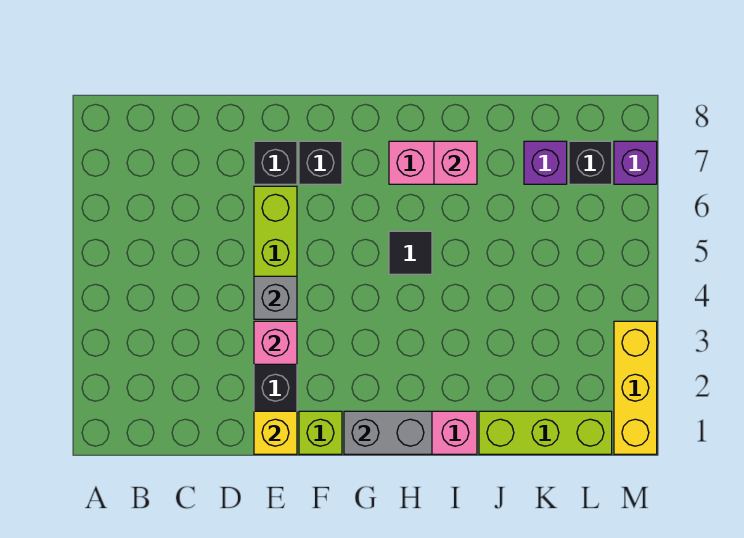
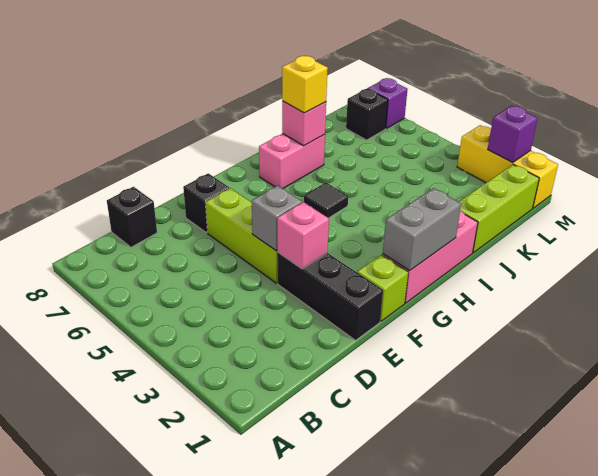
yellow brick E1 level 2 -> yellow brick I7 level 3
black brick F7 level 1 -> black brick C8 level 1
purple brick K7 level 1 -> purple brick M2 level 2

